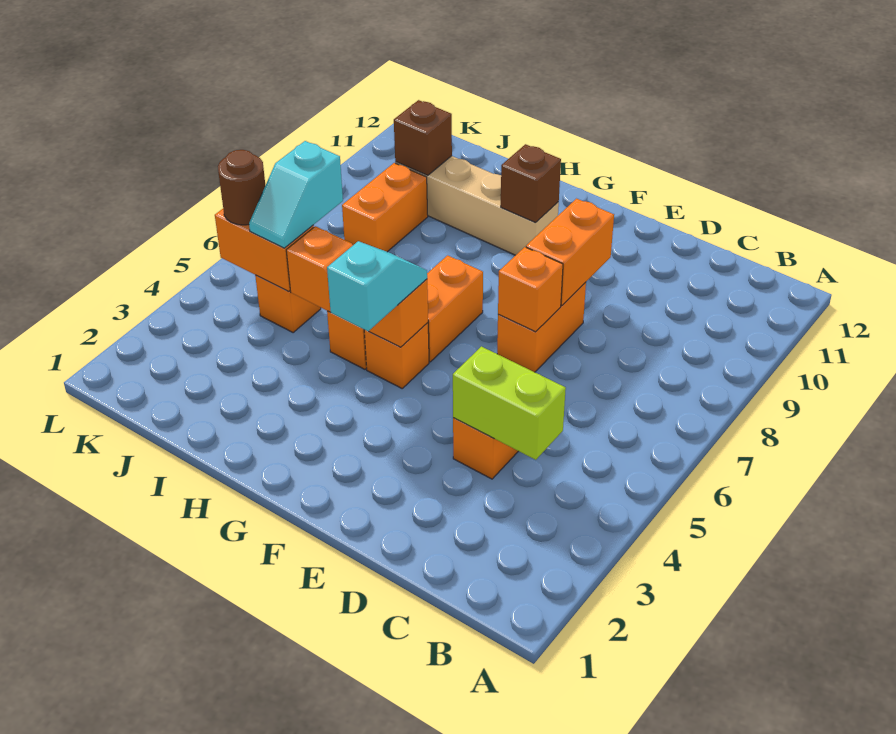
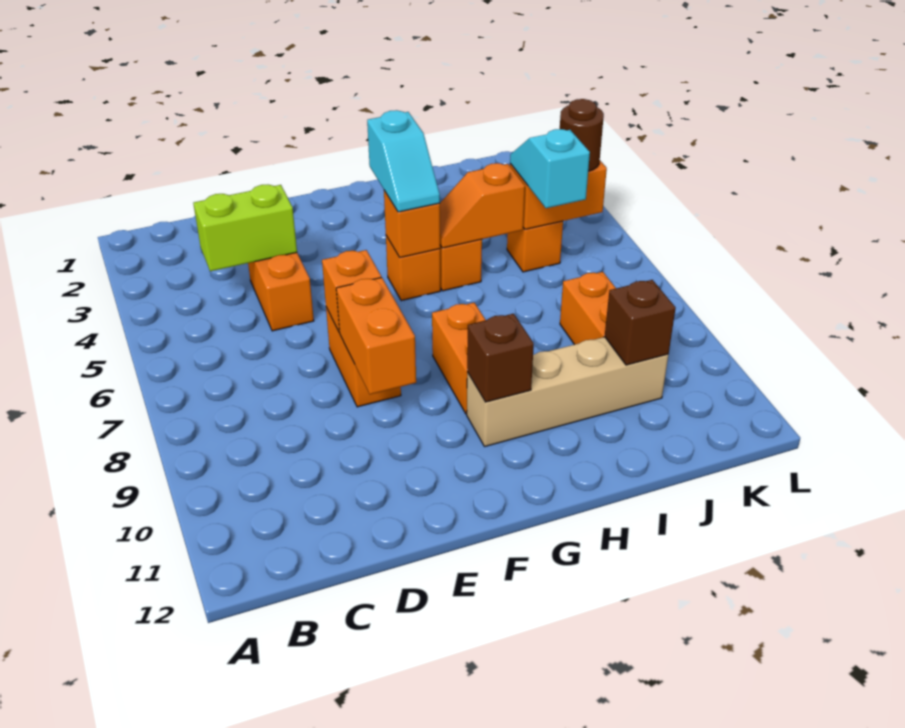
orange brick G6:G7 level 1 -> orange brick G8:G9 level 1

